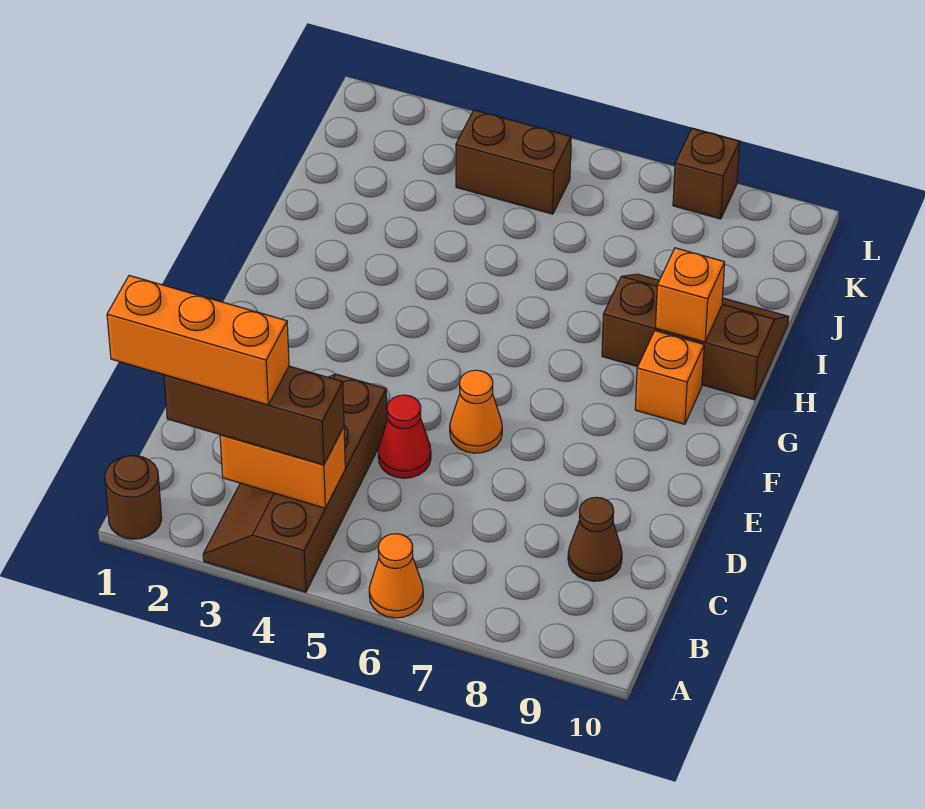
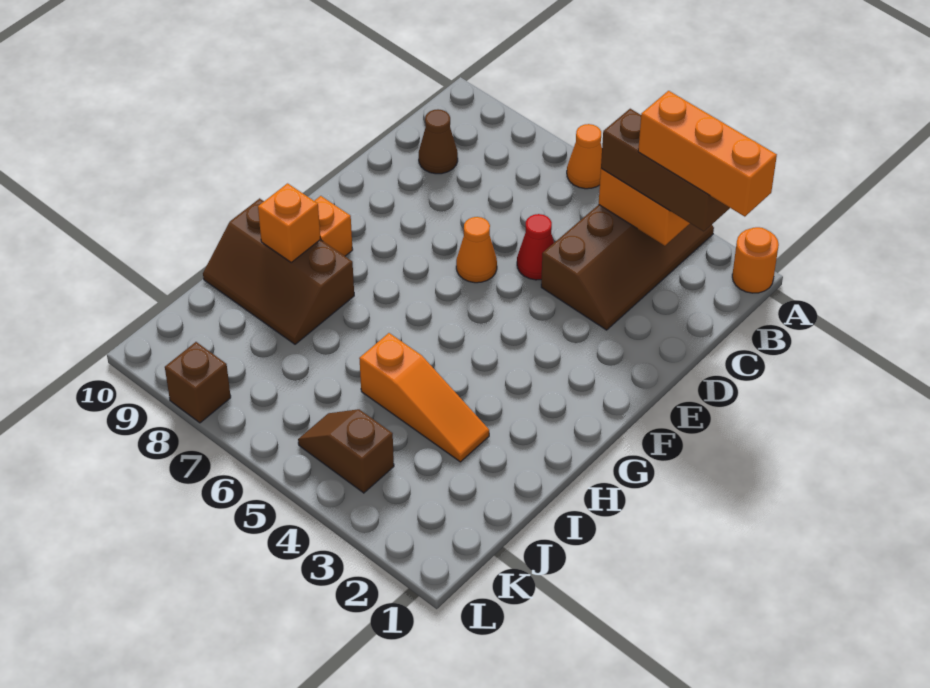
brown round brick A1 level 1 -> orange round brick A1 level 1
none -> orange slope I3:I5 level 1 top 5
brown brick K4:K5 level 1 -> brown slope K4:K5 level 1 top 4

